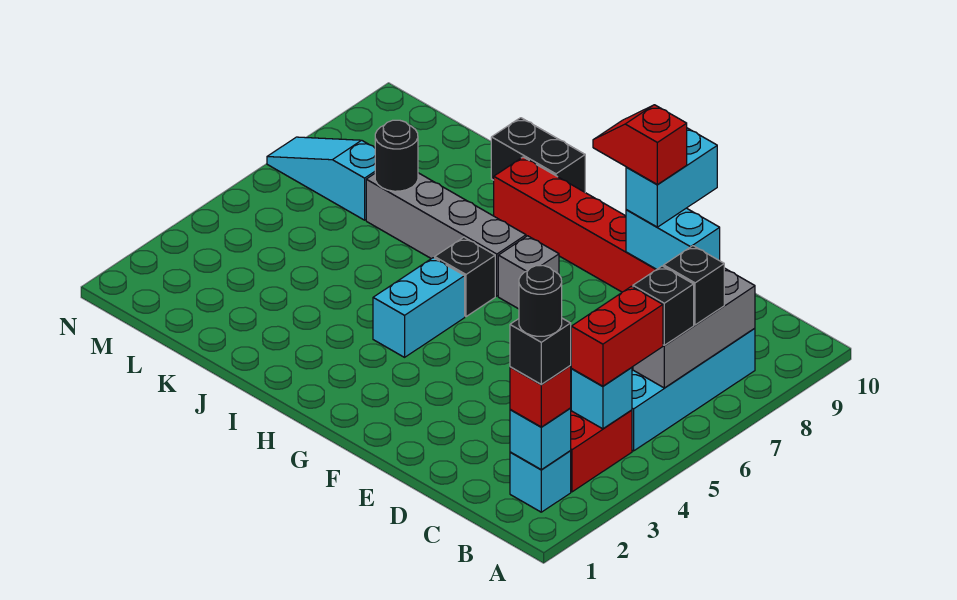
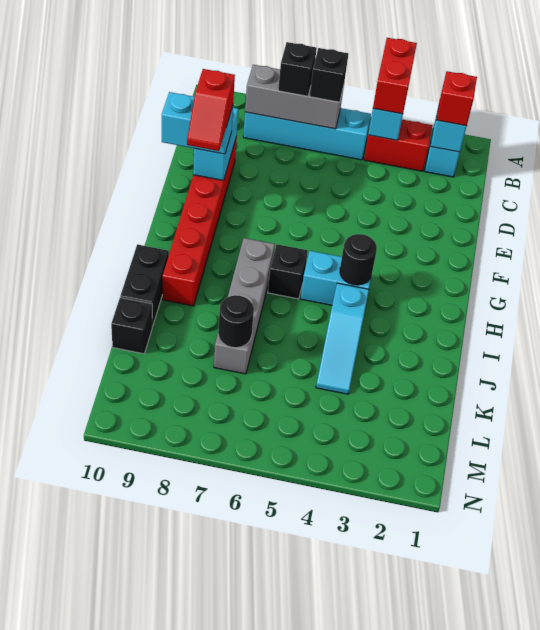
black brick B2 level 4 -> black brick K10 level 1
black round brick B2 level 5 -> black round brick H4 level 2
red brick B4:B5 level 3 -> red brick A4:B4 level 3
grey brick G7 level 1 -> none
cyan slope L7:N7 level 1 top L -> cyan slope I4:K4 level 1 top I

